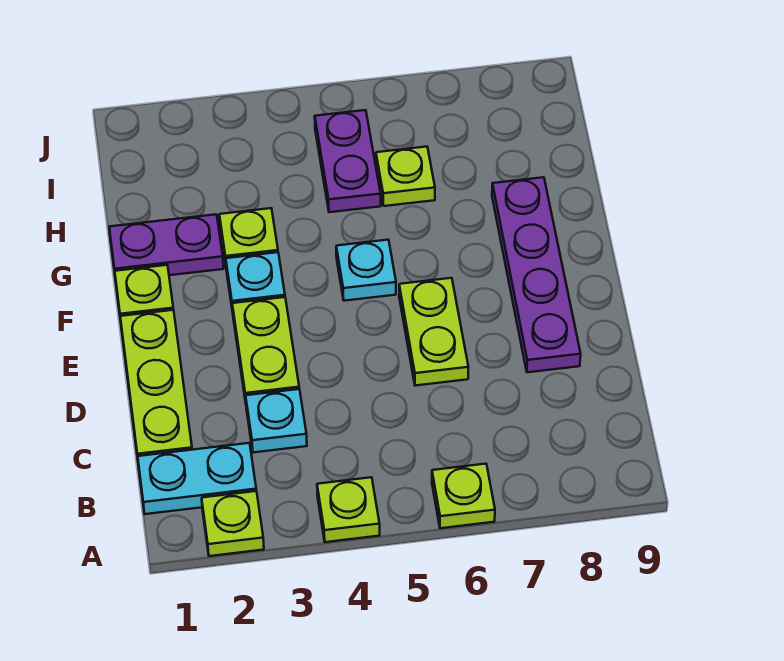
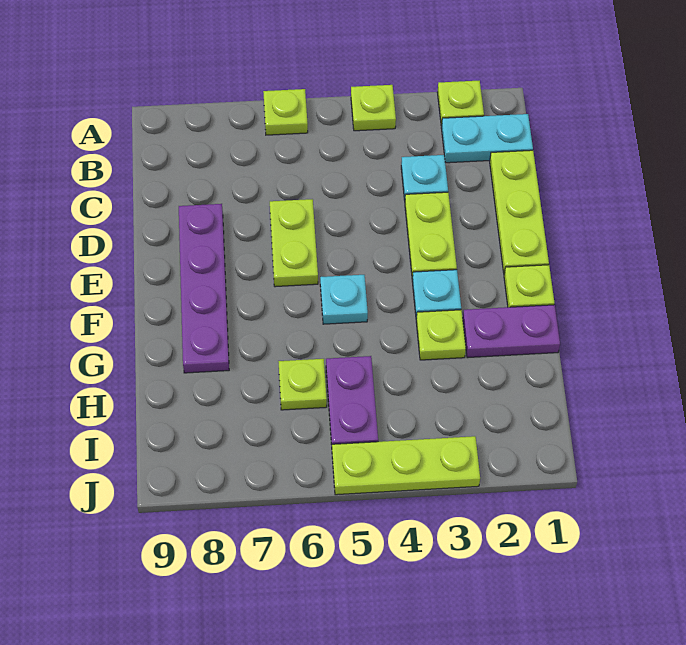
none -> lime plate J3:J5 level 1

